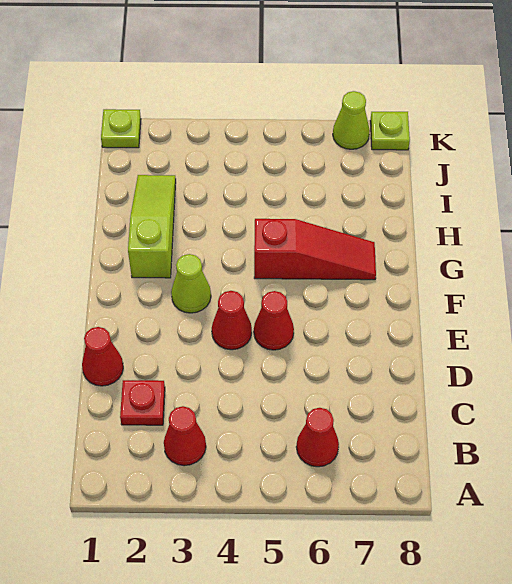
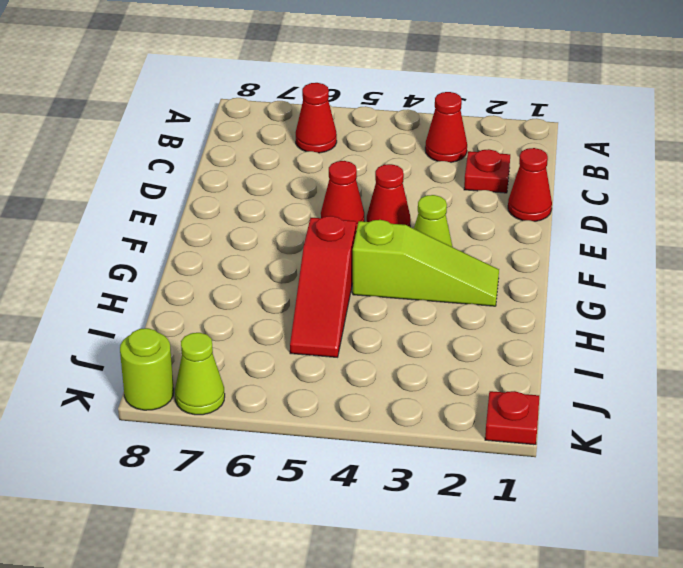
lime slope G2:I2 level 1 top G -> lime slope G2:G4 level 1 top 4
red slope G5:G7 level 1 top 5 -> red slope G5:I5 level 1 top G
lime plate K1 level 1 -> red plate K1 level 1
lime plate K8 level 1 -> lime round brick K8 level 1

